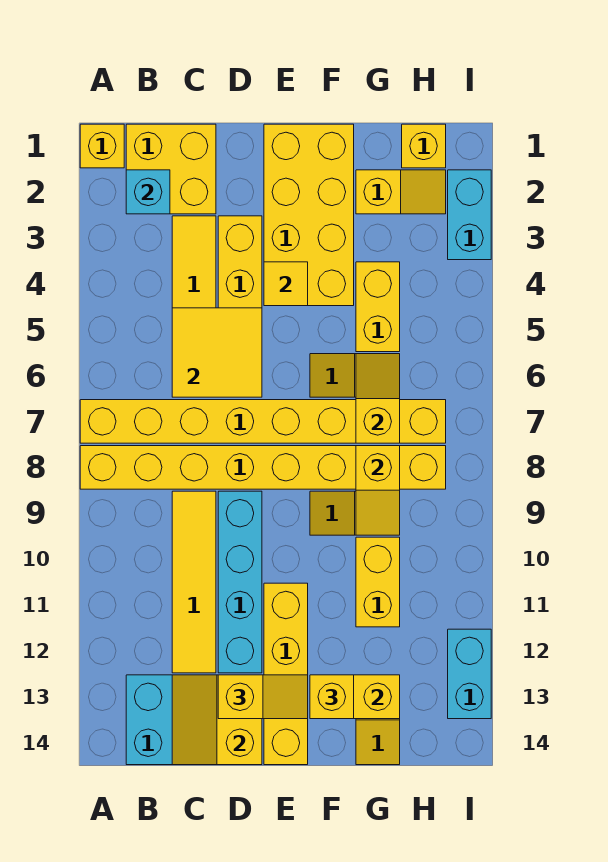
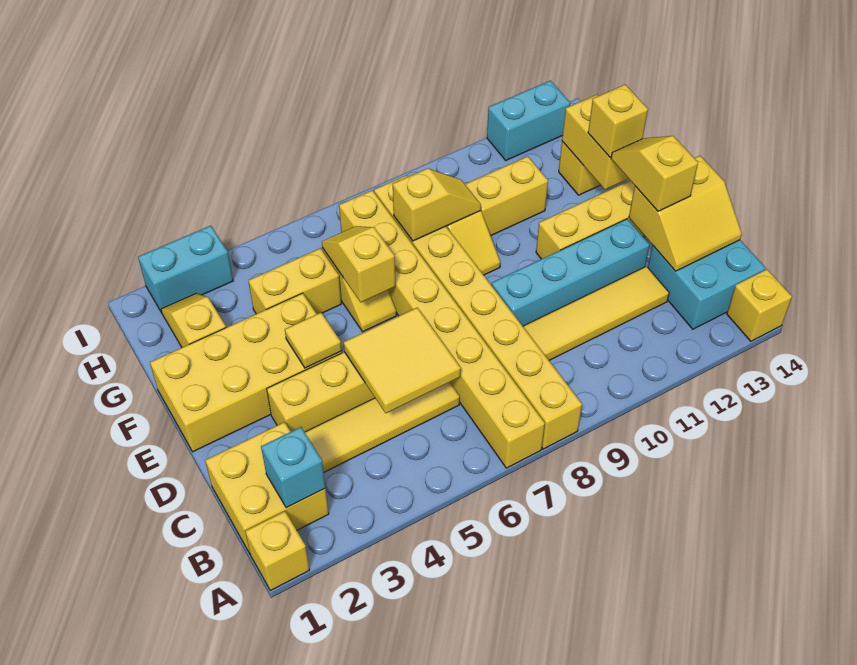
yellow slope G6:G7 level 2 top 7 -> yellow slope F6:G6 level 2 top F
yellow brick H1 level 1 -> yellow brick A14 level 1

